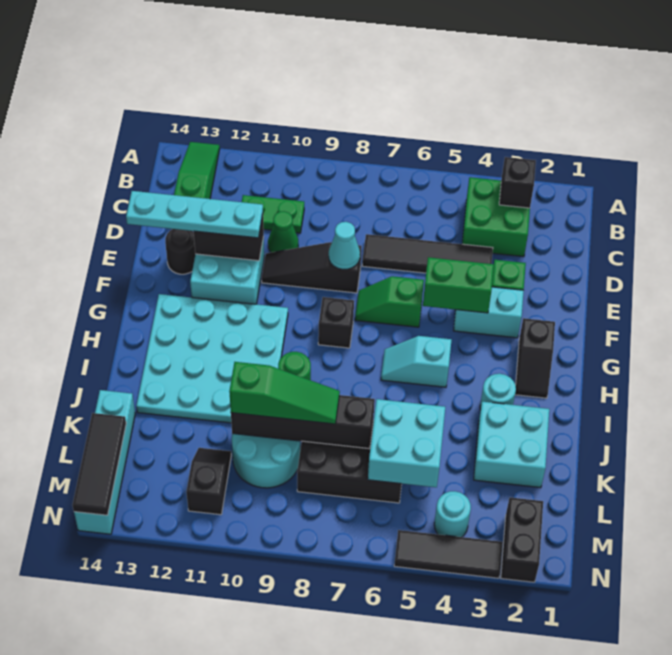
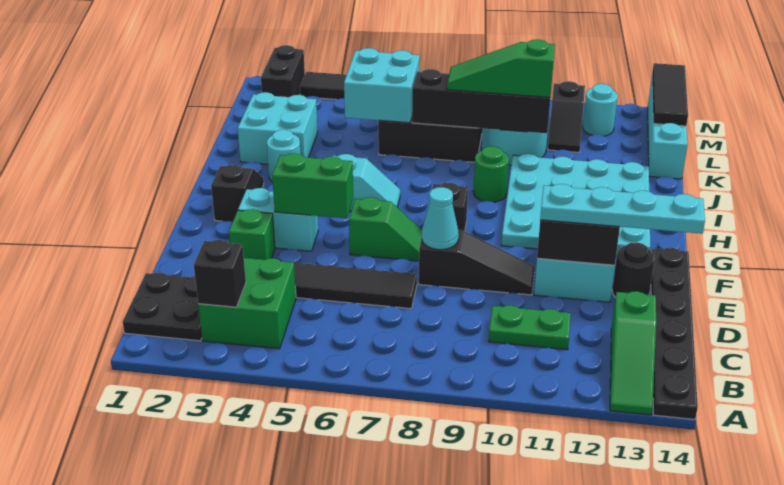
none -> black plate A14:F14 level 1
none -> black plate B1:C2 level 1
green cone D10 level 1 -> none
cyan round brick M4 level 1 -> cyan round brick M12 level 1

